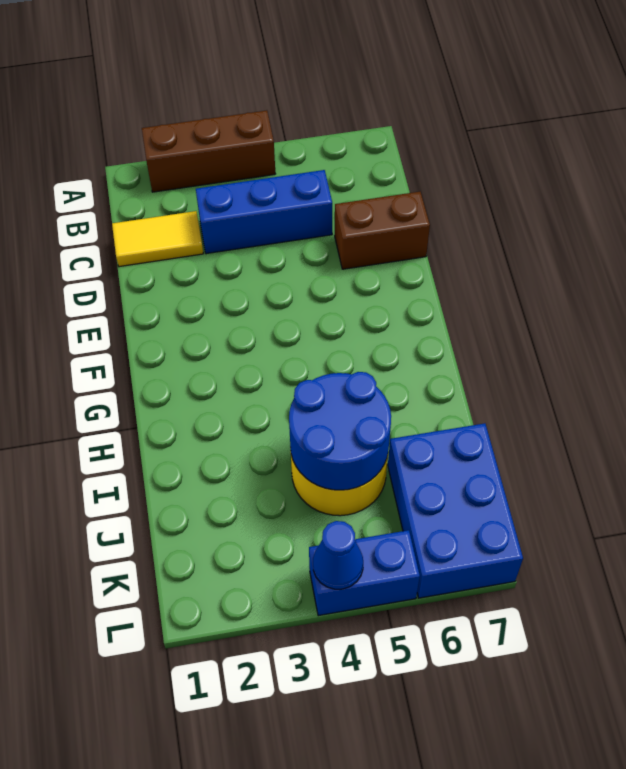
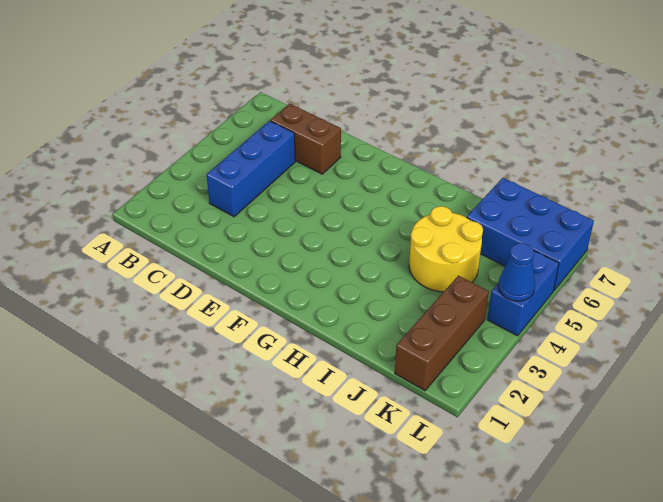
brown brick A2:A4 level 1 -> brown brick K1:K3 level 1
yellow tile C1:C2 level 1 -> none
brown brick D6:D7 level 1 -> brown brick C6:D6 level 1
blue round brick I4:J5 level 2 -> none

